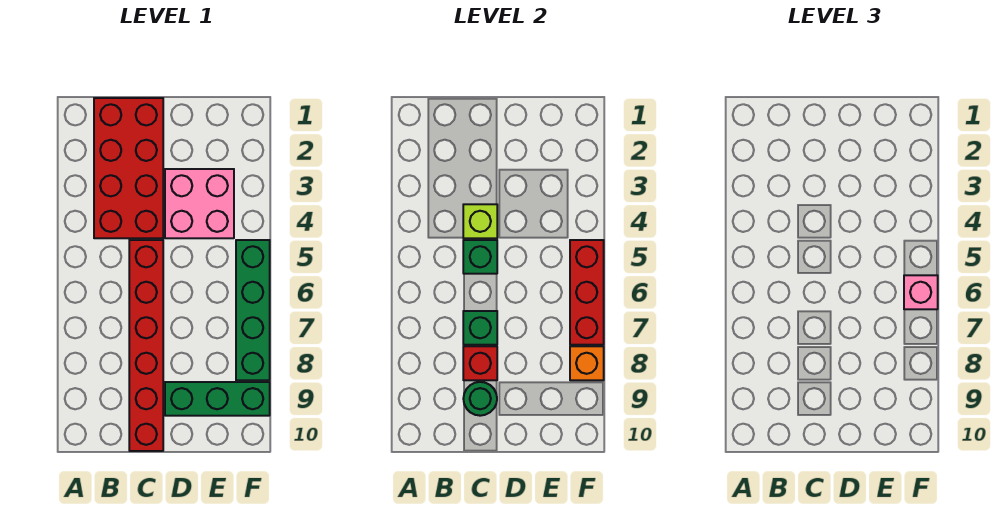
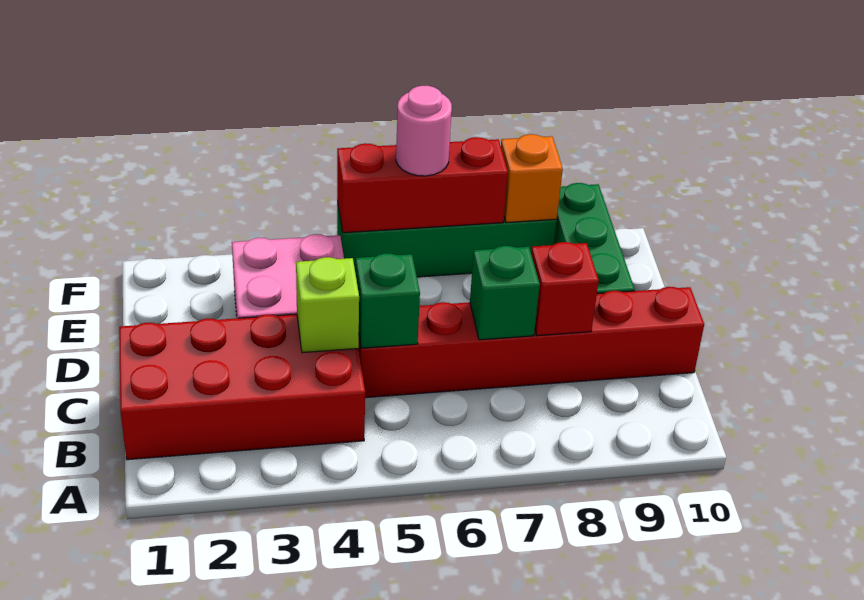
green round brick C9 level 2 -> none
pink brick F6 level 3 -> pink round brick F6 level 3

